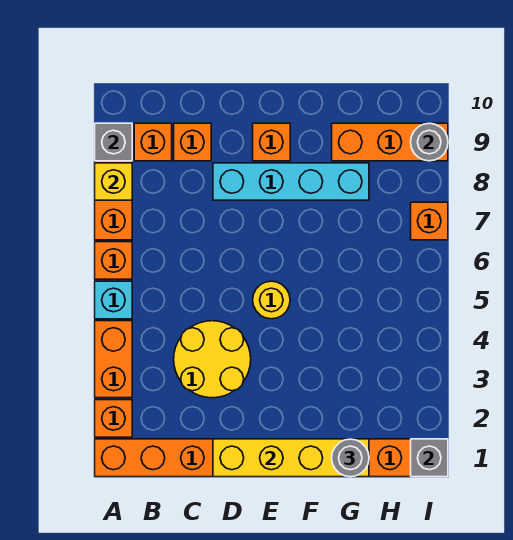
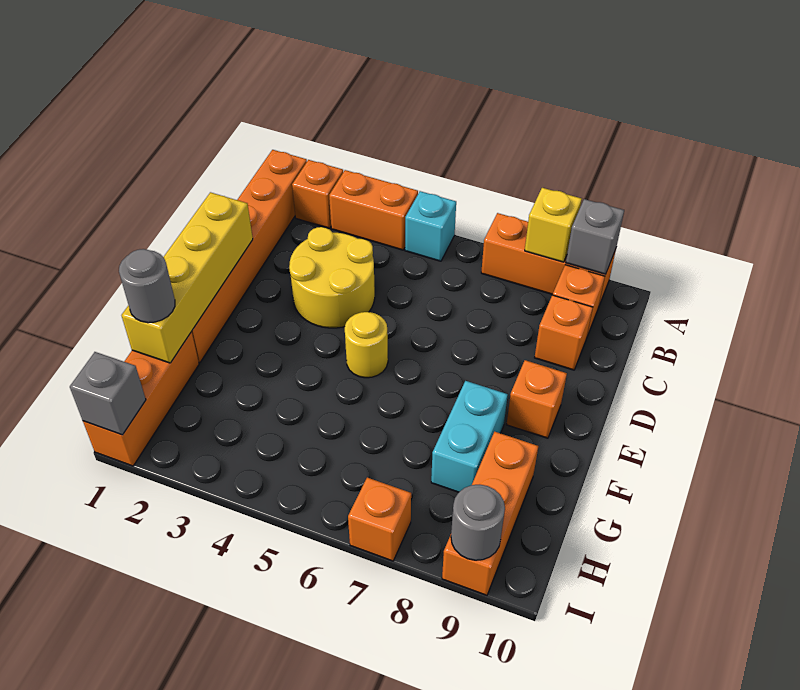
orange brick A6 level 1 -> none
cyan brick D8:G8 level 1 -> cyan brick F8:G8 level 1

